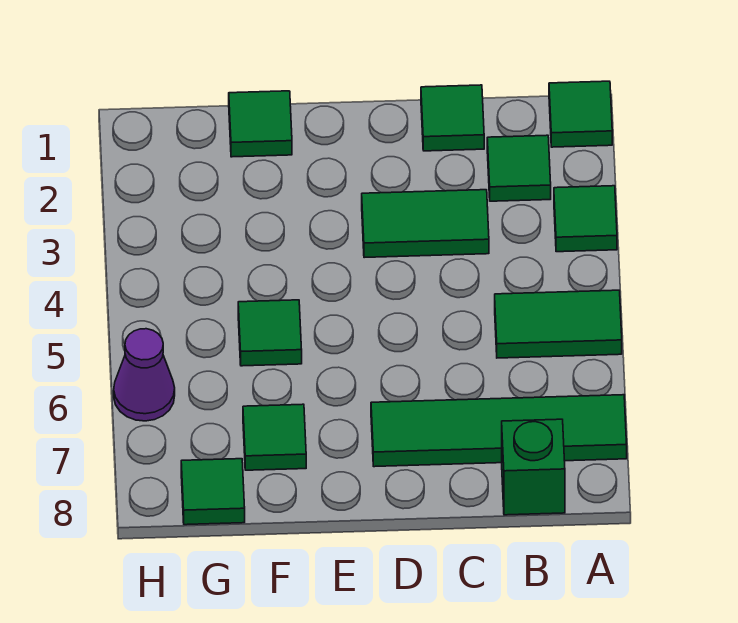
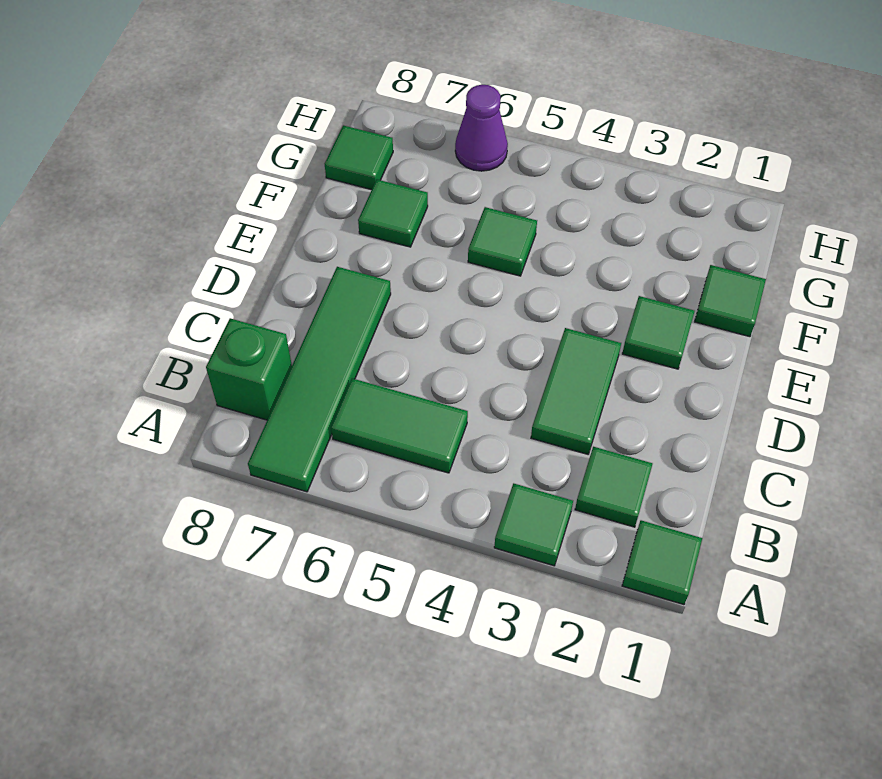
green tile A5:B5 level 1 -> green tile B5:B6 level 1
green tile C1 level 1 -> green tile E2 level 1

